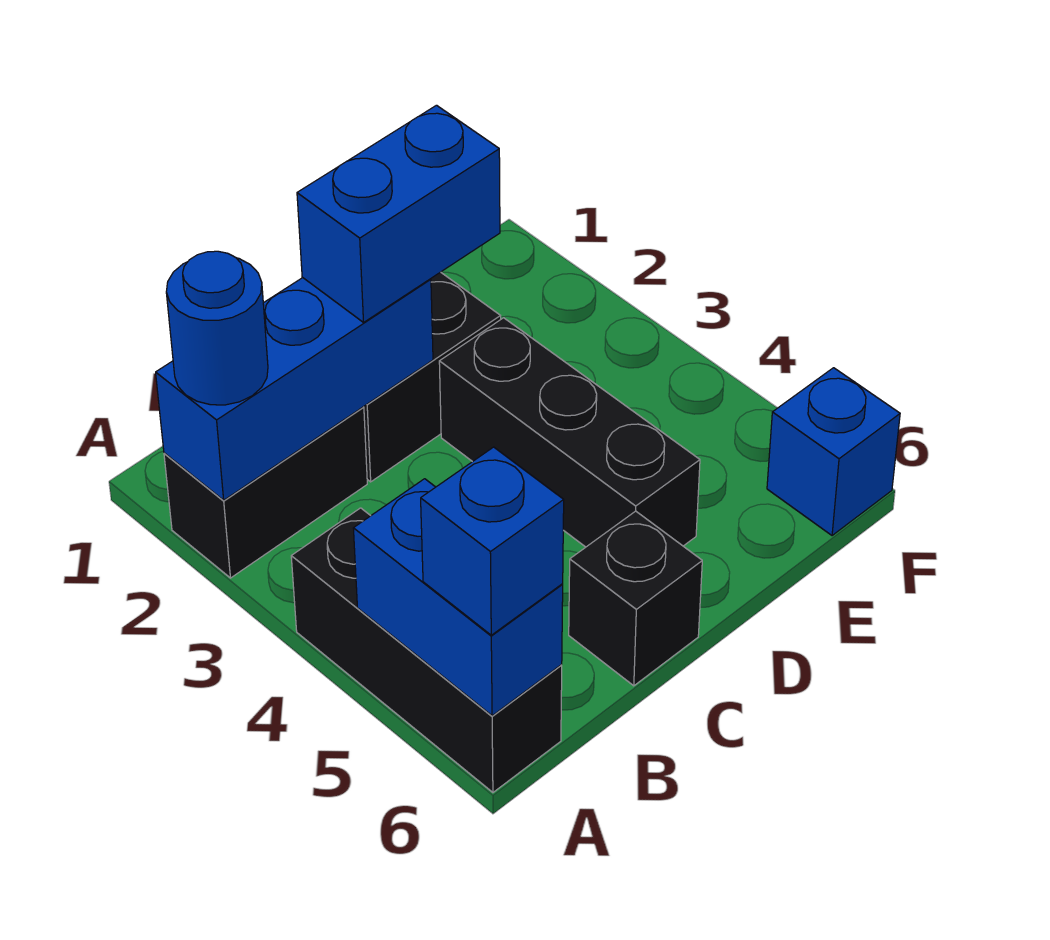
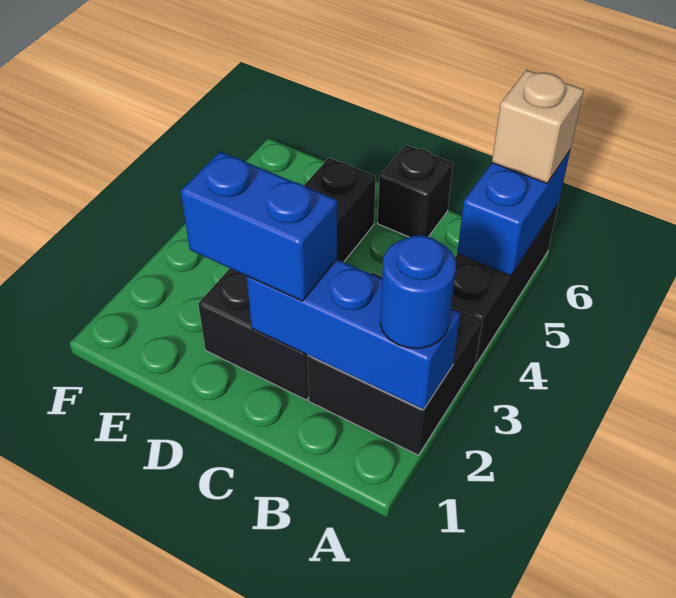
black brick A2:B2 level 1 -> black brick A2:B3 level 1
blue brick A6 level 3 -> tan brick A6 level 3
blue brick F6 level 1 -> none

